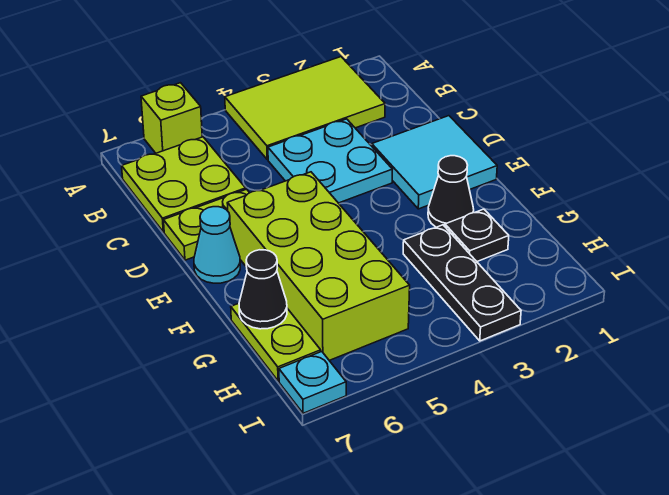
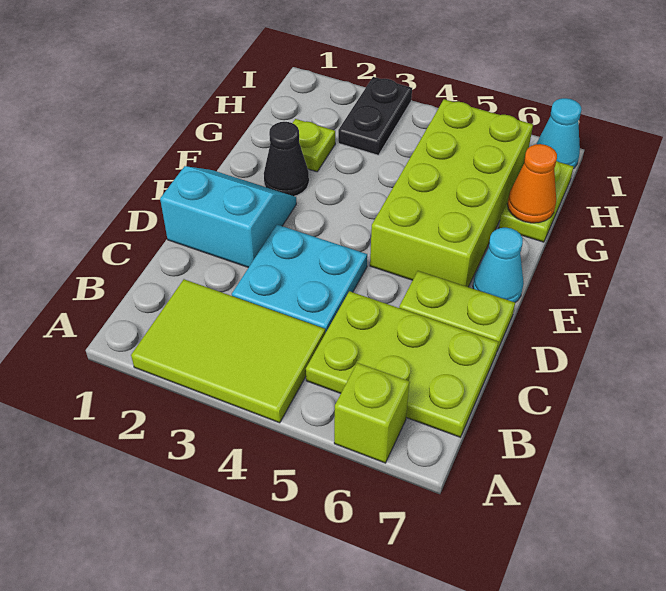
lime plate B6:C7 level 1 -> lime plate B5:C7 level 1
cyan tile D1:E2 level 1 -> cyan slope D1:E2 level 1 top D
black plate G2 level 1 -> lime plate G2 level 1
black plate G3:I3 level 1 -> black plate H3:I3 level 1
black cone G7 level 2 -> orange cone G7 level 2
cyan plate I7 level 1 -> cyan cone I7 level 1

